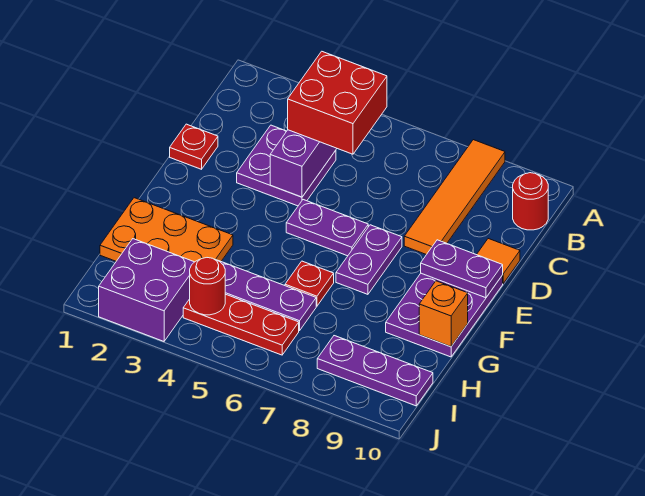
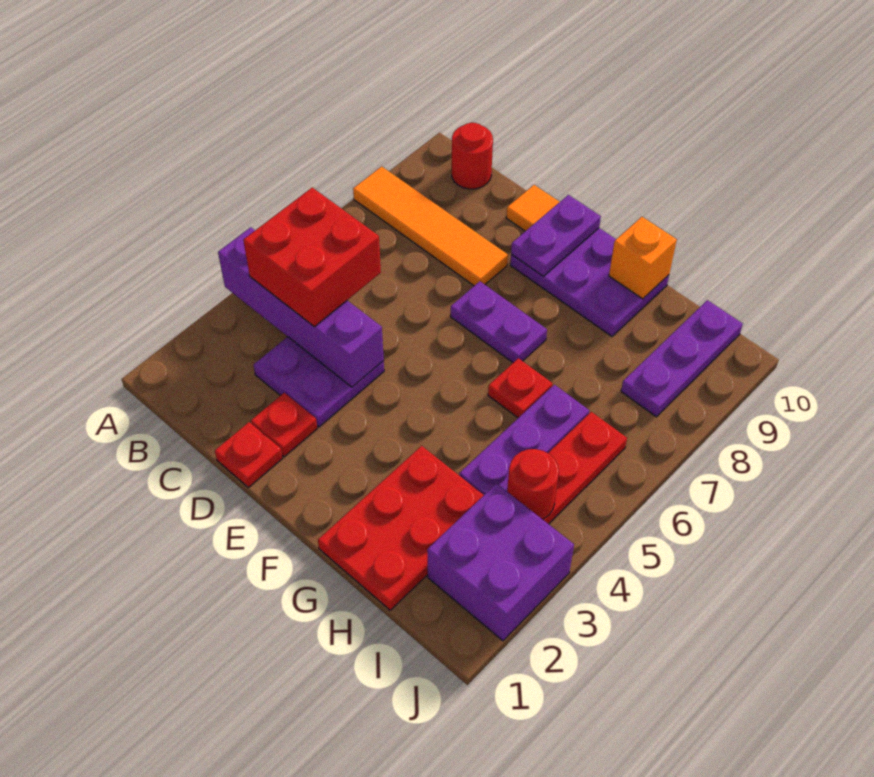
none -> red plate D2 level 1
purple plate E5:E6 level 1 -> none
orange plate G1:H3 level 1 -> red plate G1:H3 level 1

